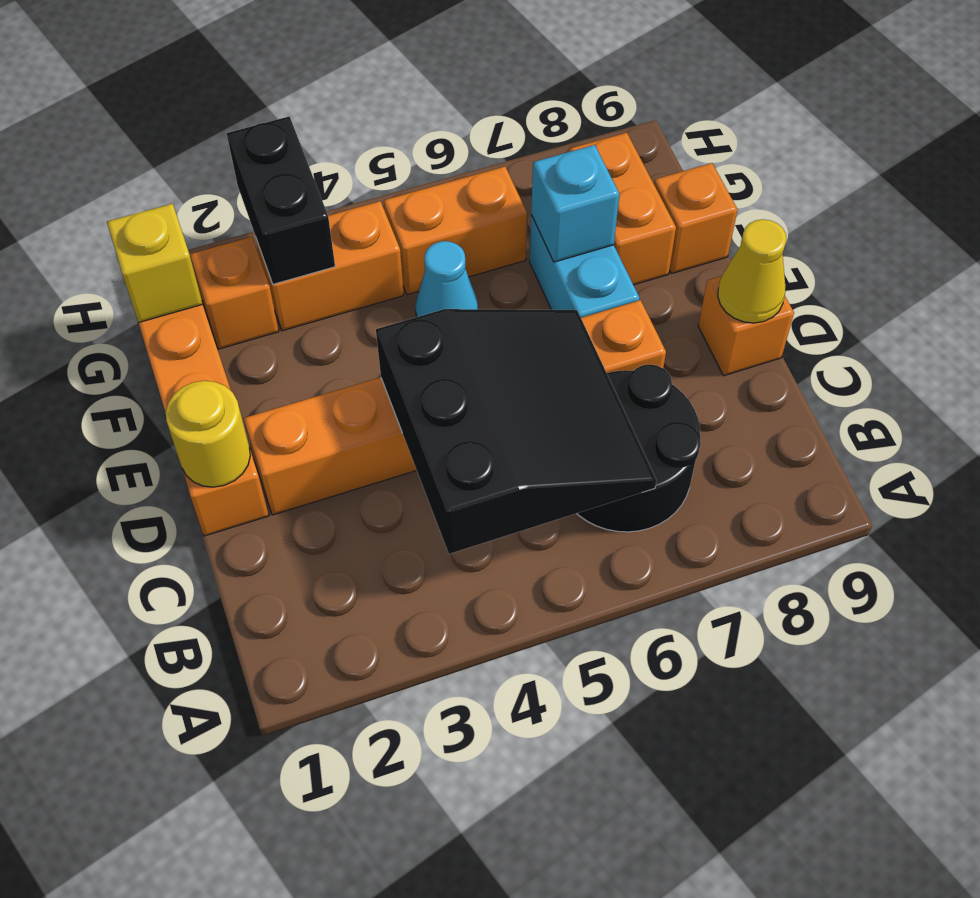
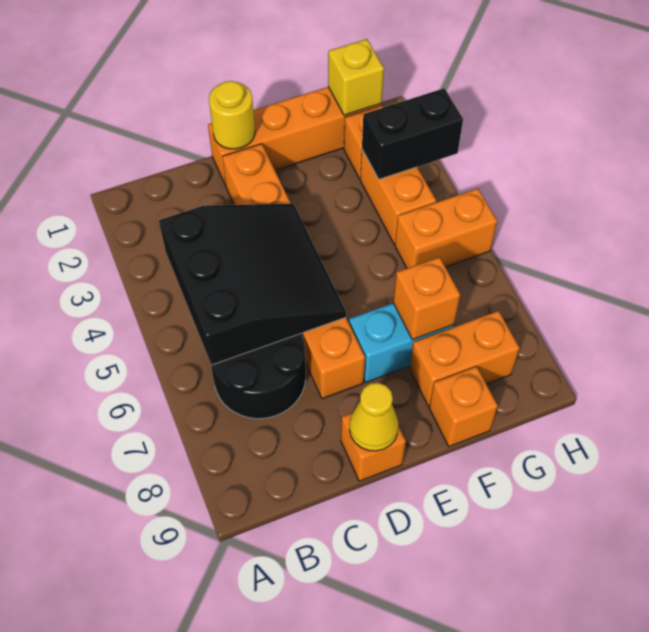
black slope B4:D6 level 2 top 4 -> black slope B4:D6 level 2 top B
cyan cone F5 level 1 -> none
cyan brick F7 level 2 -> orange brick F7 level 2
orange brick G5:G6 level 1 -> orange brick G5:H5 level 1

